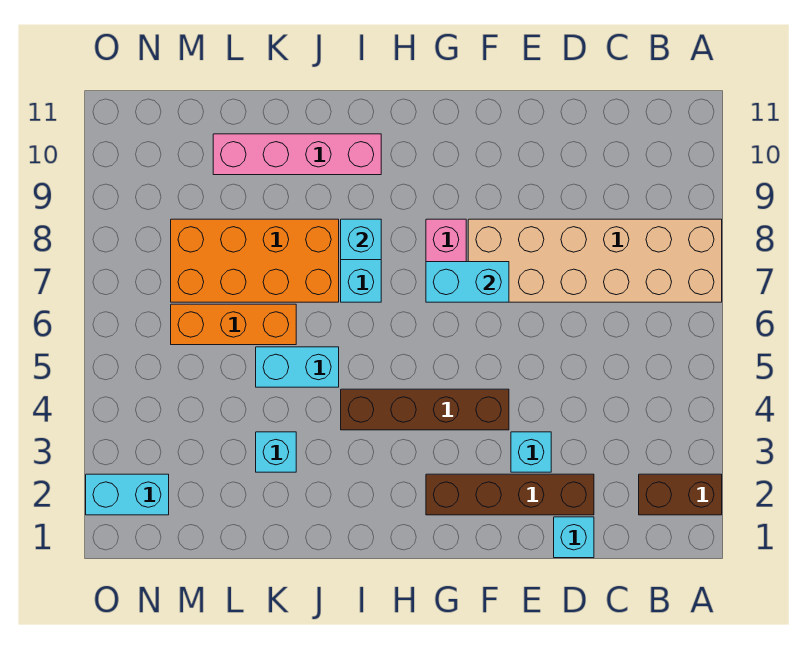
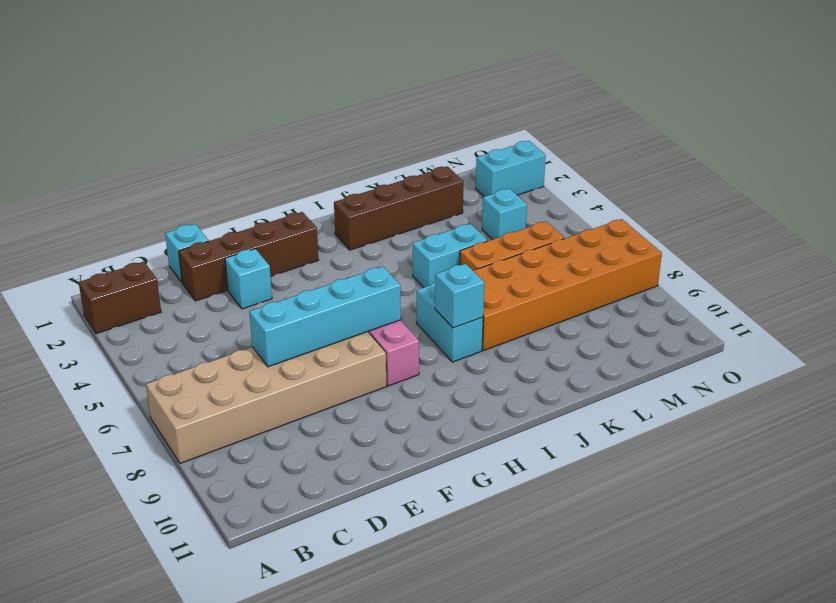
brown brick F4:I4 level 1 -> brown brick I2:L2 level 1
cyan brick F7:G7 level 2 -> cyan brick D7:G7 level 2
pink brick I10:L10 level 1 -> none
orange brick J7:M8 level 1 -> orange brick J7:O8 level 1
cyan brick K3 level 1 -> cyan brick M4 level 1

